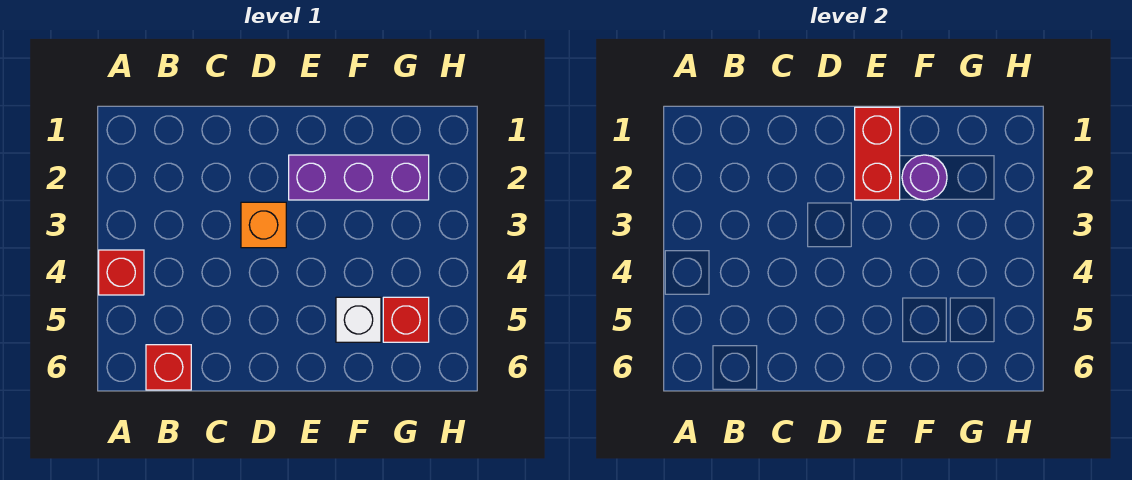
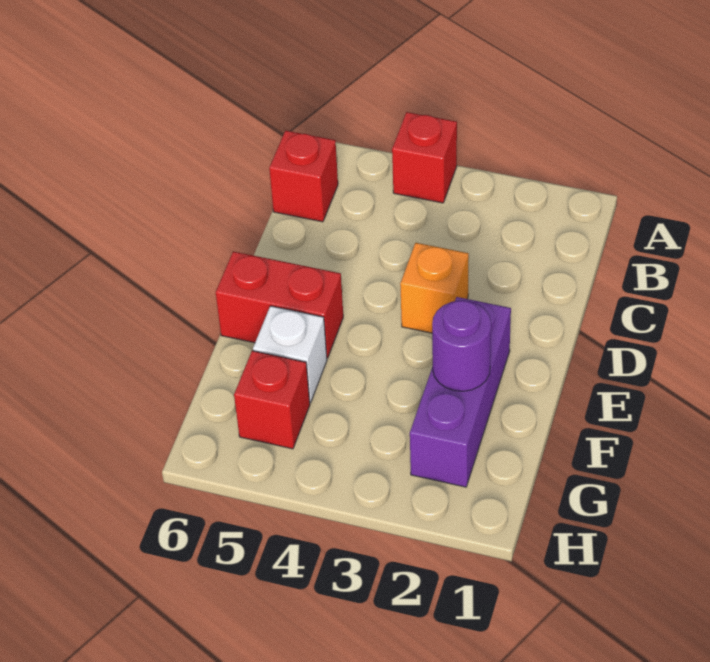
red brick E1:E2 level 2 -> red brick E5:E6 level 1

